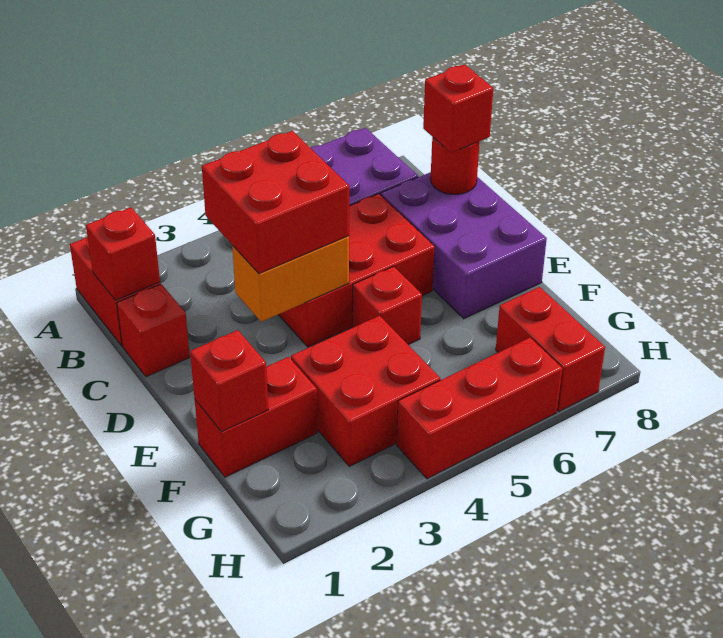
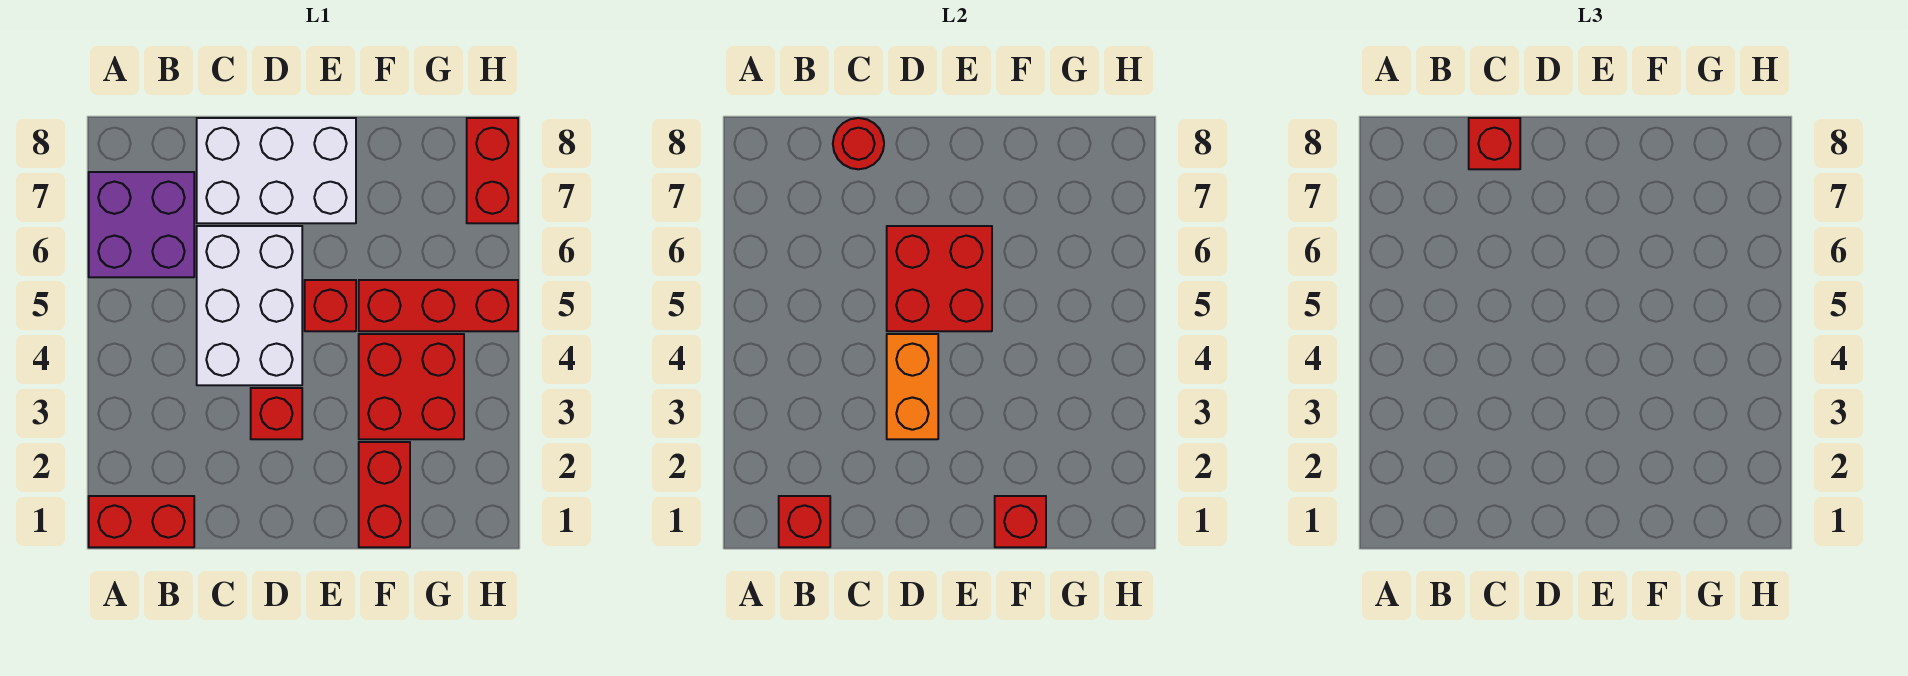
red brick C1 level 1 -> red brick D3 level 1
red brick C3:D4 level 3 -> red brick D5:E6 level 2
red brick C4:D6 level 1 -> white brick C4:D6 level 1
purple brick C7:E8 level 1 -> white brick C7:E8 level 1
red brick G7:H7 level 1 -> red brick H7:H8 level 1
red brick H4:H6 level 1 -> red brick F5:H5 level 1

